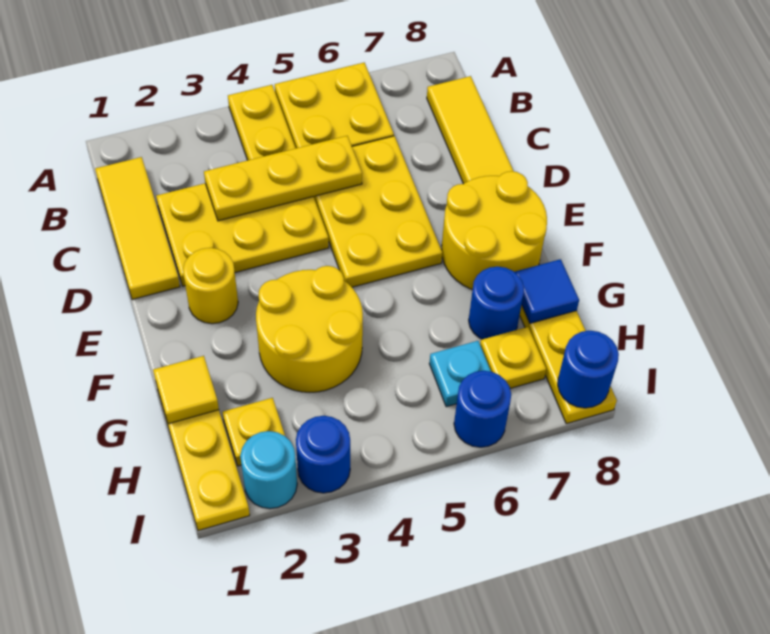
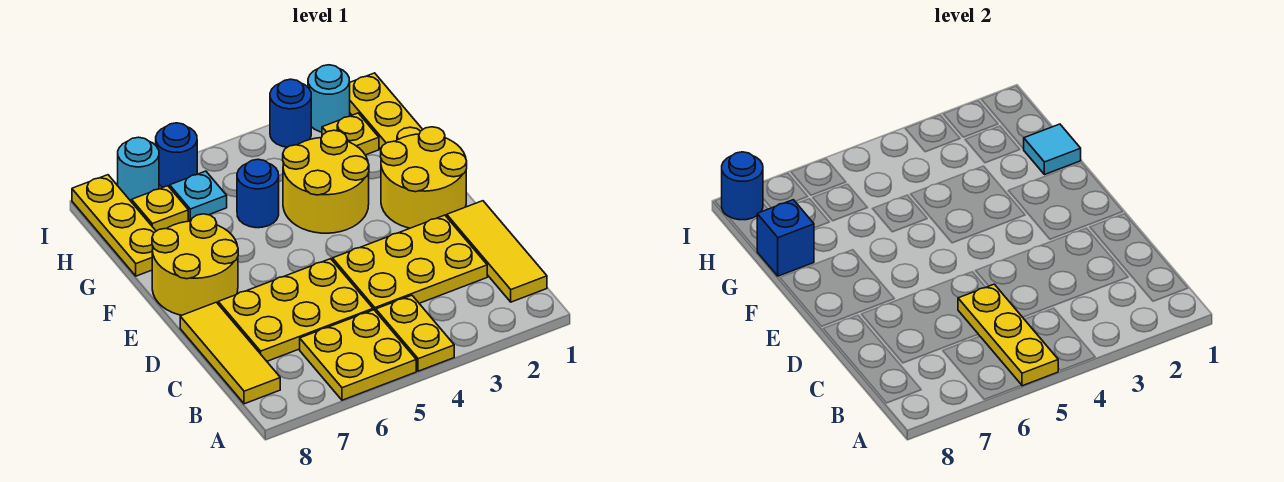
yellow plate C3:C5 level 2 -> yellow plate A5:C5 level 2
yellow plate C5:E6 level 1 -> yellow plate C5:D7 level 1
yellow round brick E2 level 1 -> yellow round brick E1:F2 level 1
yellow tile G1 level 2 -> cyan tile G1 level 2
blue round brick G7 level 1 -> blue round brick G5 level 1
blue tile G8 level 2 -> blue brick G8 level 2
none -> cyan round brick I7 level 1

